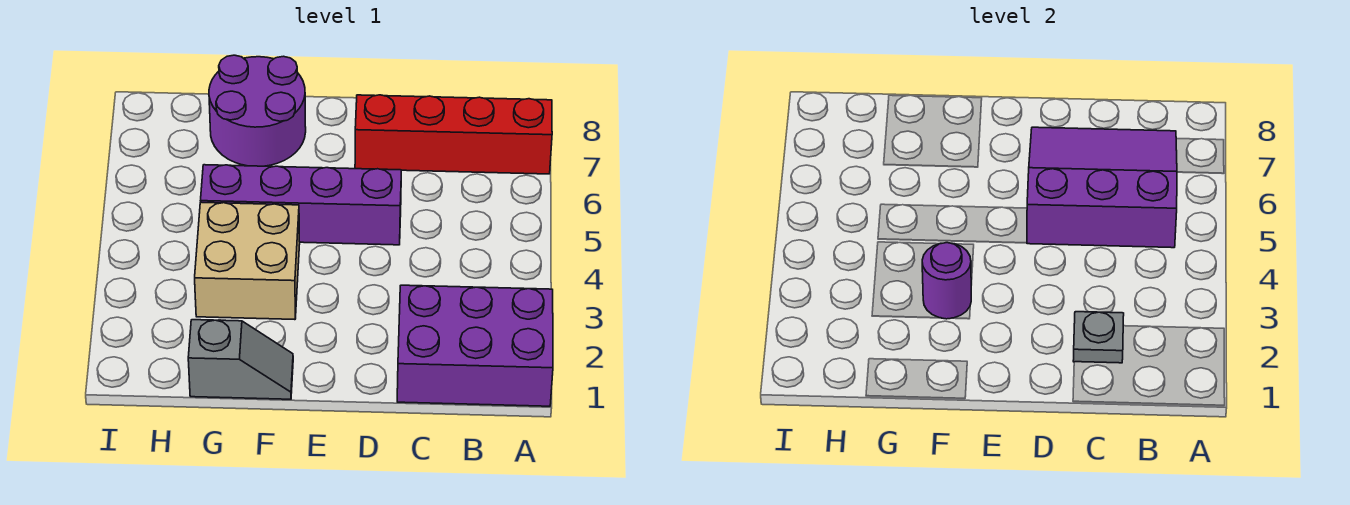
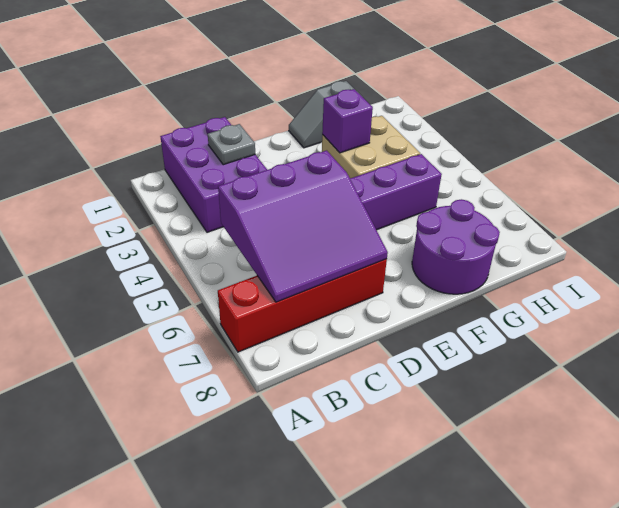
purple brick A1:C2 level 1 -> purple brick B1:C3 level 1
purple round brick F3 level 2 -> purple brick F3 level 2

